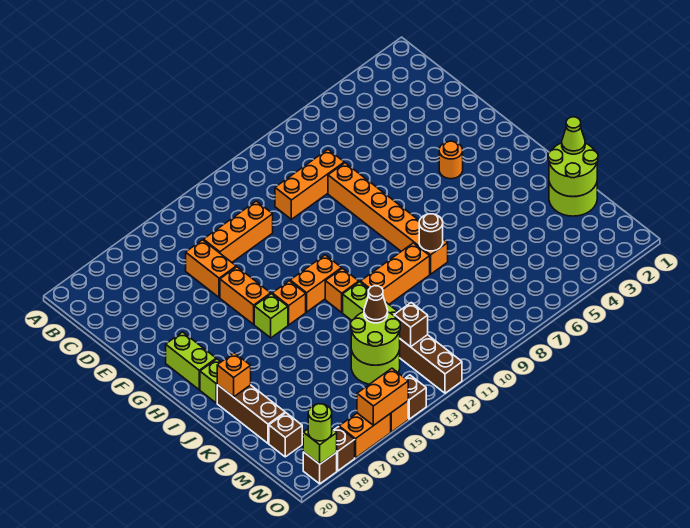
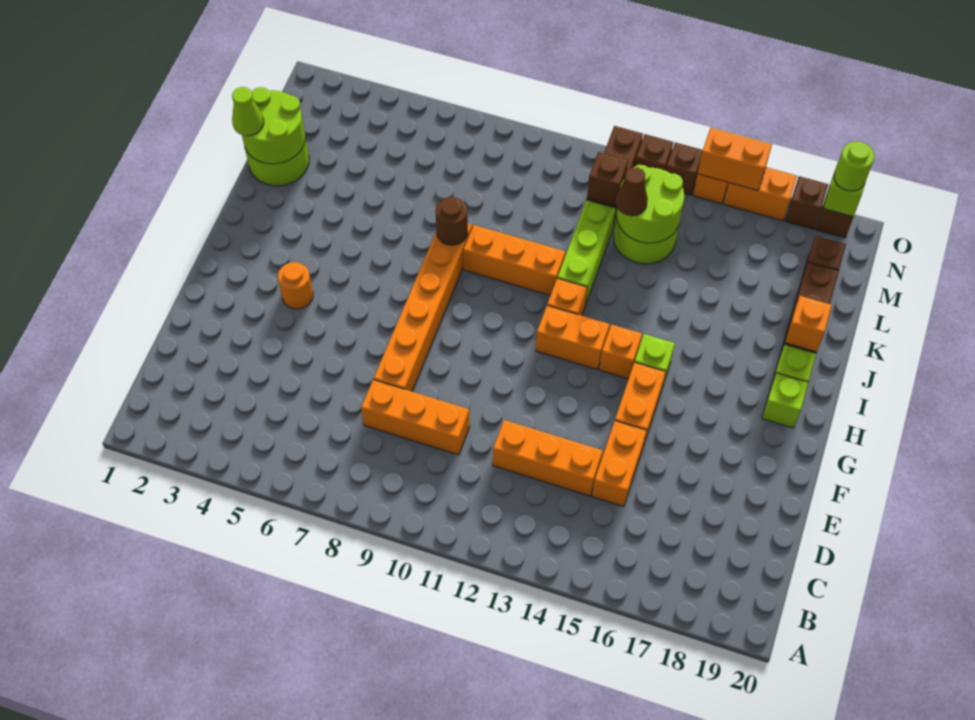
lime brick G19:H19 level 1 -> lime brick H19 level 1
none -> brown brick O13 level 1

